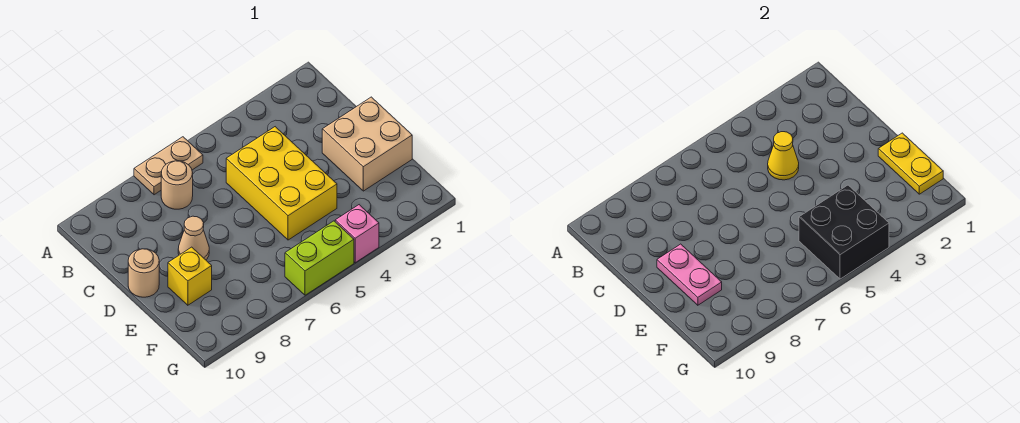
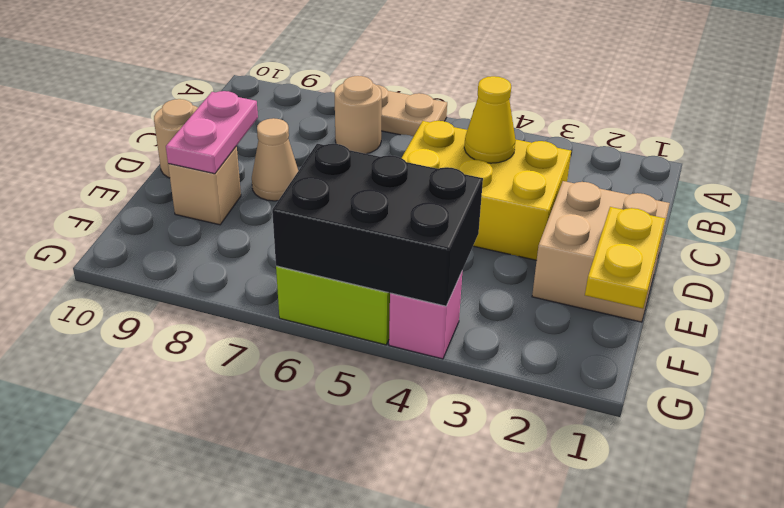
yellow brick C4:E5 level 1 -> yellow brick C3:D5 level 1
yellow brick E9 level 1 -> tan brick E9 level 1
black brick F4:G5 level 2 -> black brick F4:G6 level 2

